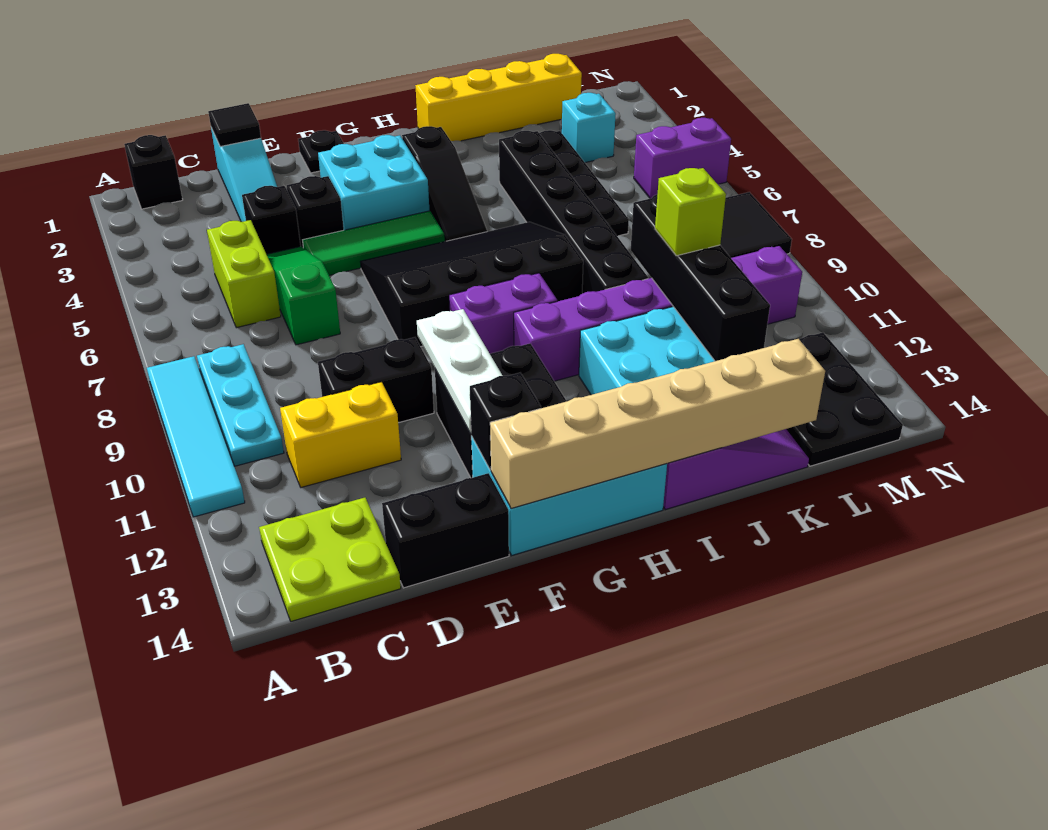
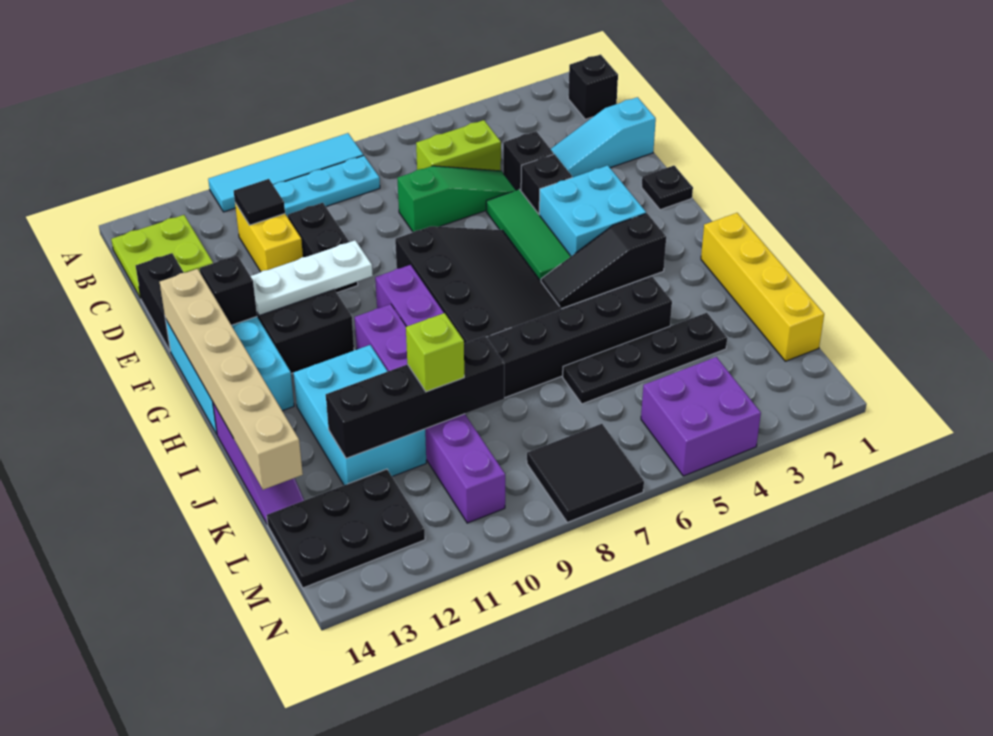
black tile D1 level 2 -> black tile C11 level 2
cyan brick L3 level 1 -> none
purple brick M5:N5 level 1 -> purple brick M4:N5 level 1

